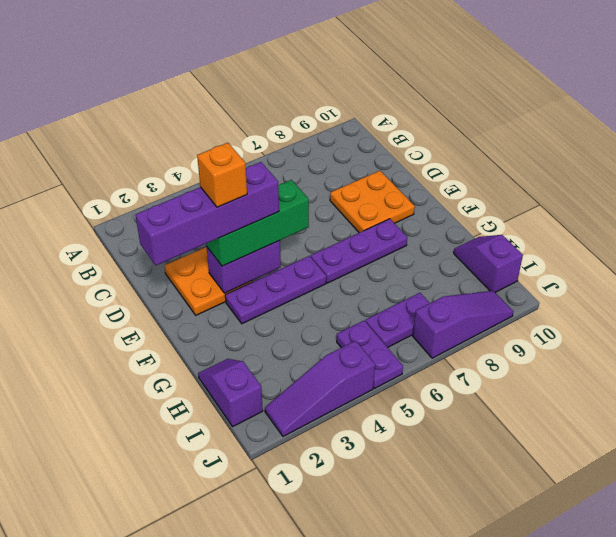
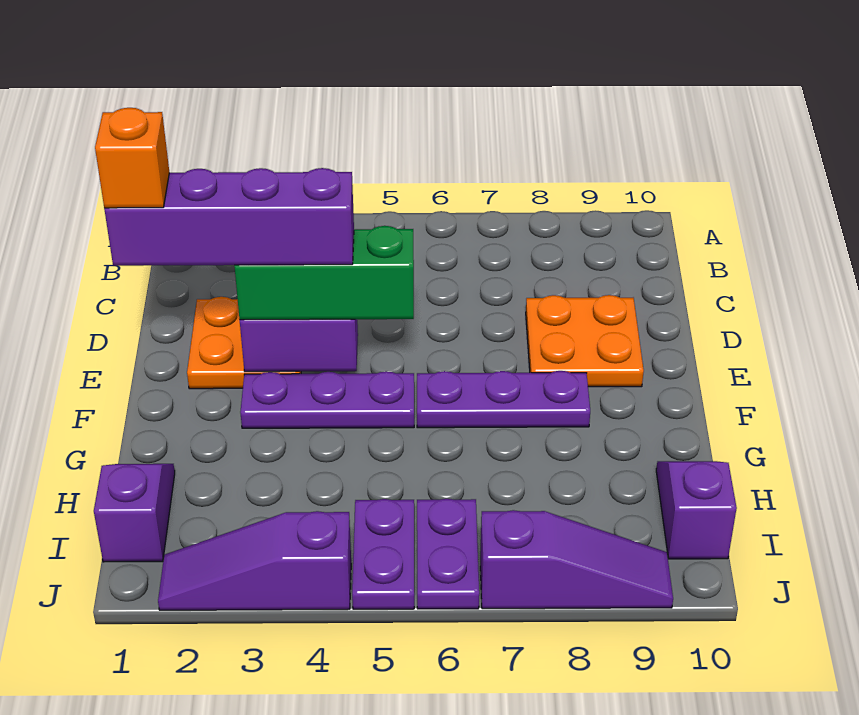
orange brick E3 level 5 -> orange brick E1 level 5
purple plate I6:I7 level 1 -> purple plate I6:J6 level 1

